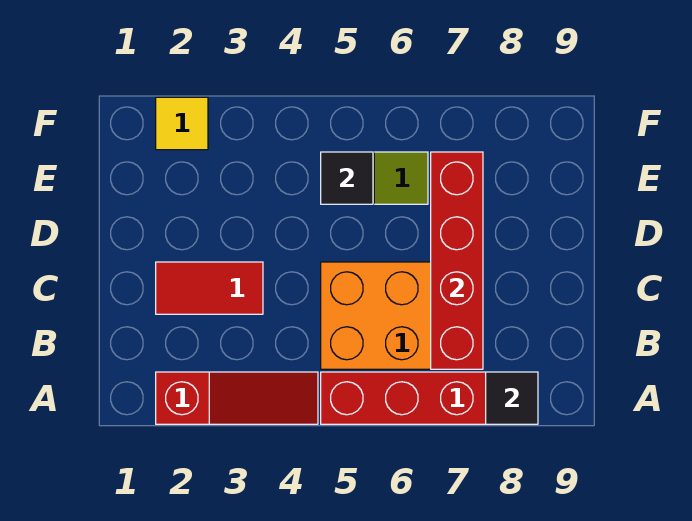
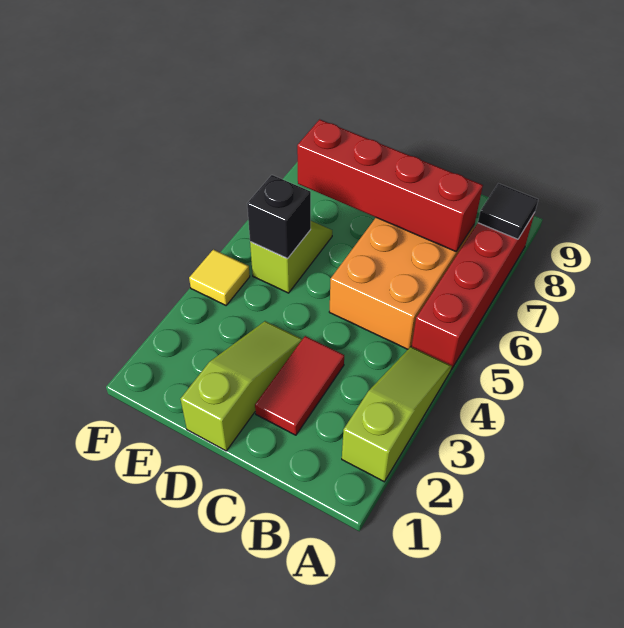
red slope A2:A4 level 1 top 2 -> lime slope A2:A4 level 1 top 2
none -> lime slope D1:D3 level 1 top 1
black tile E5 level 2 -> black brick E5 level 2
yellow tile F2 level 1 -> yellow tile F4 level 1

